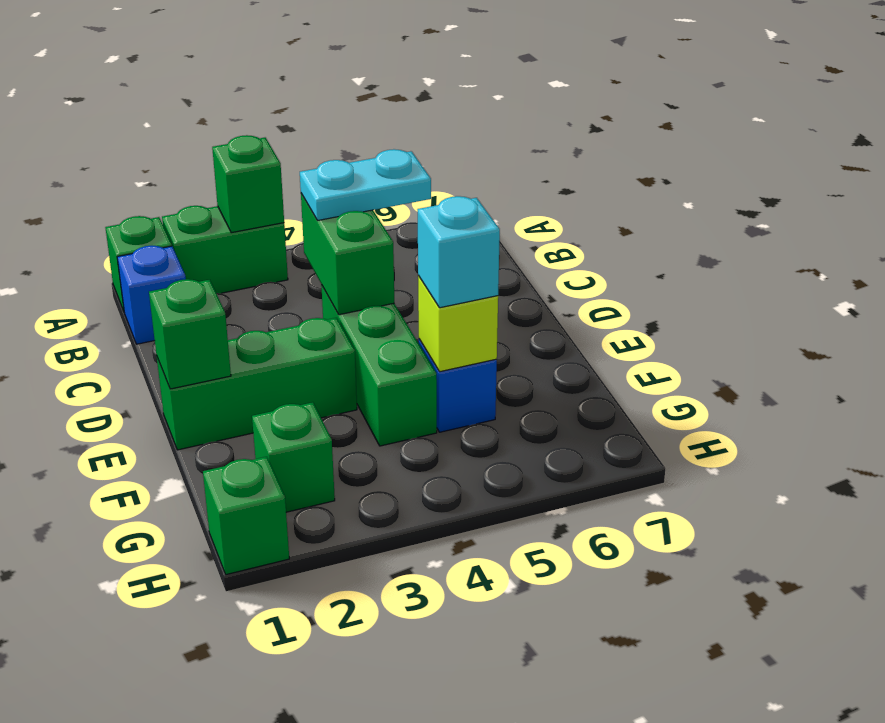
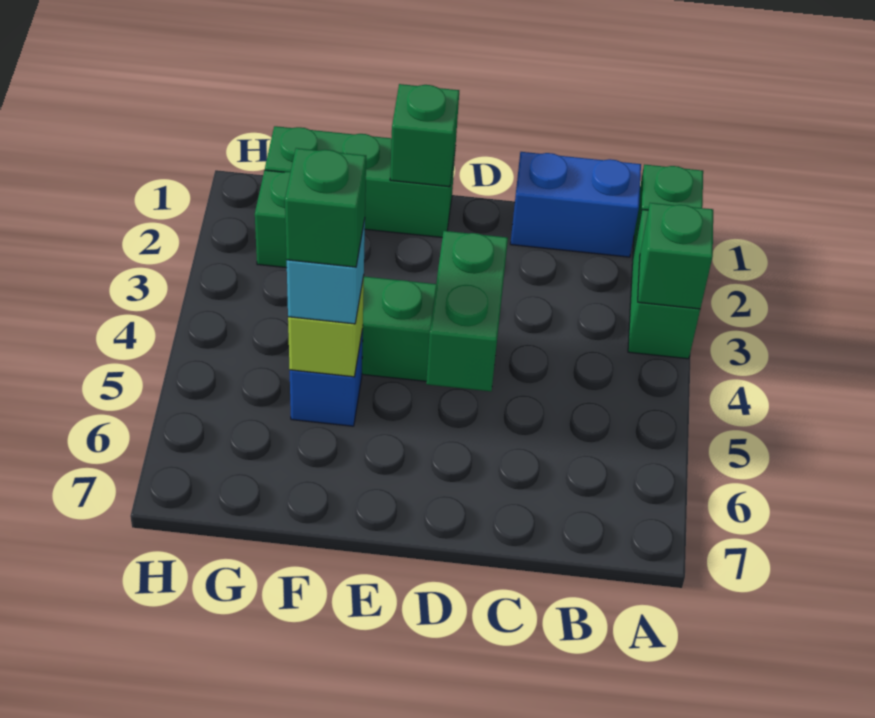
blue brick B1 level 1 -> blue brick B1:C1 level 1
green brick C4:D4 level 2 -> green brick D4:D5 level 2
cyan plate C4:C5 level 3 -> none
green brick E1:E3 level 1 -> green brick E1:G1 level 1
green brick H1 level 1 -> green brick F5 level 4

